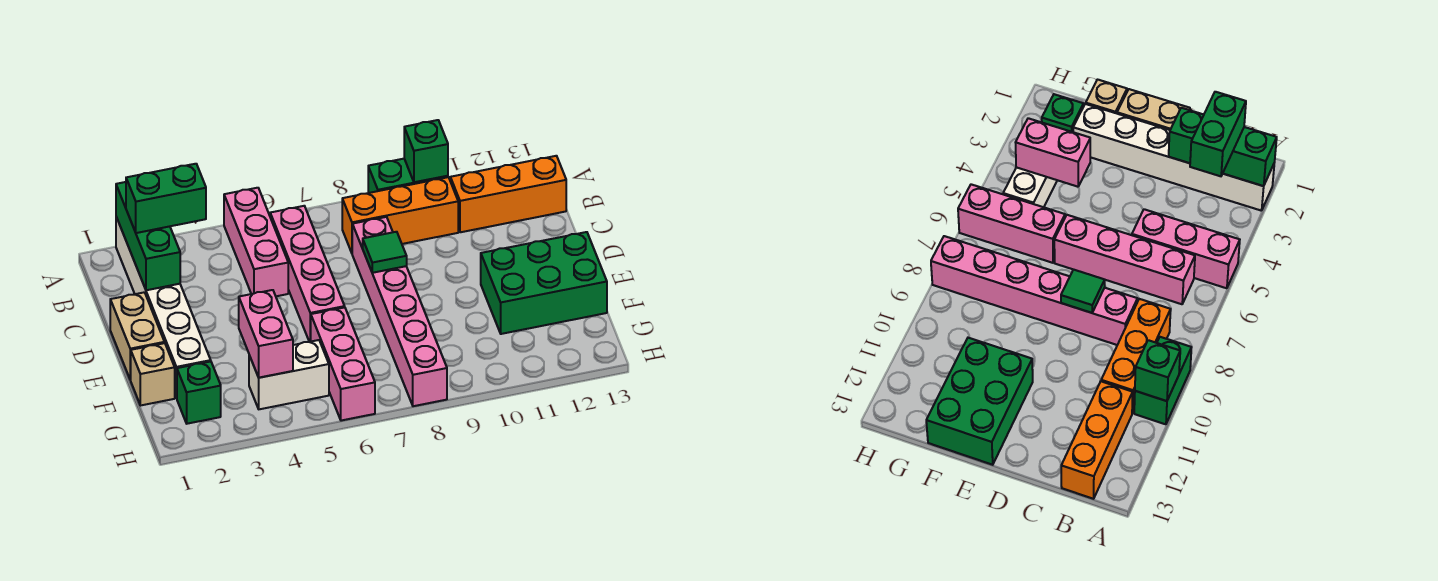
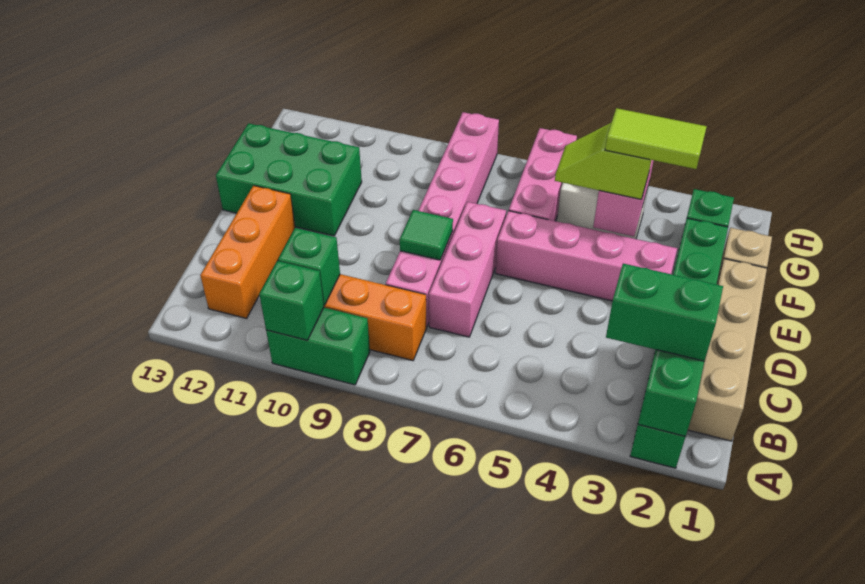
white brick A2:F2 level 1 -> green brick A2:F2 level 1
pink brick A5:C5 level 1 -> pink brick C7:E7 level 1
pink brick B6:E6 level 1 -> pink brick E3:E6 level 1
none -> green brick B10 level 2
orange brick B11:B13 level 1 -> orange brick B12:D12 level 1
tan brick D1:E1 level 1 -> tan brick B1:E1 level 1
none -> lime tile F3:F4 level 4
none -> lime slope F4:F5 level 3 top 4

